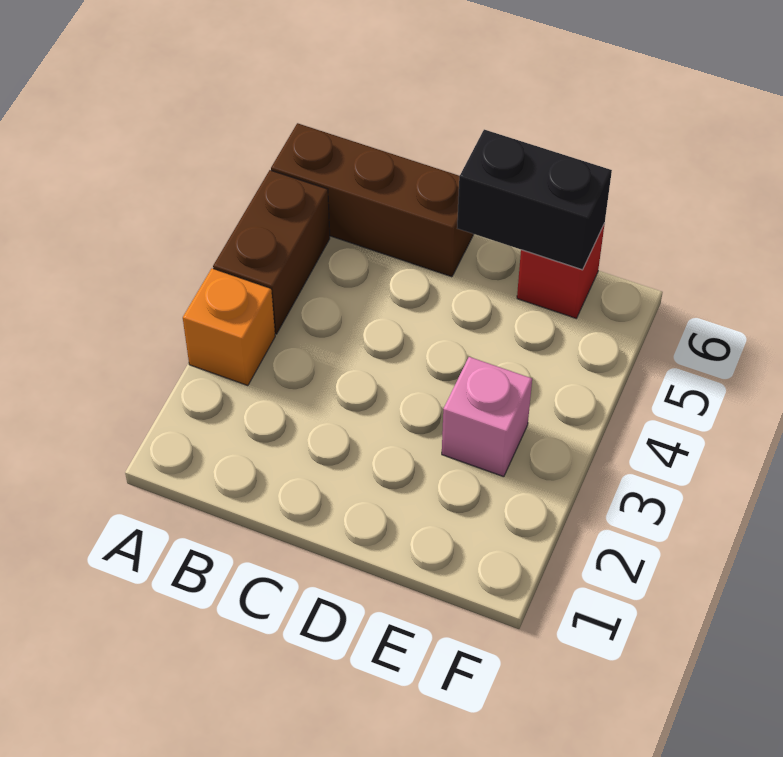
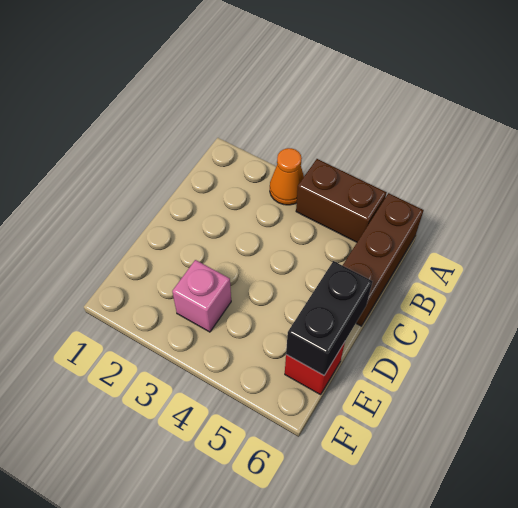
orange brick A3 level 1 -> orange cone A3 level 1

